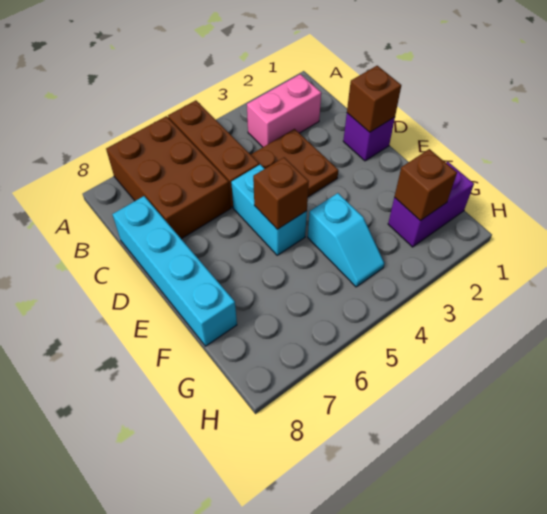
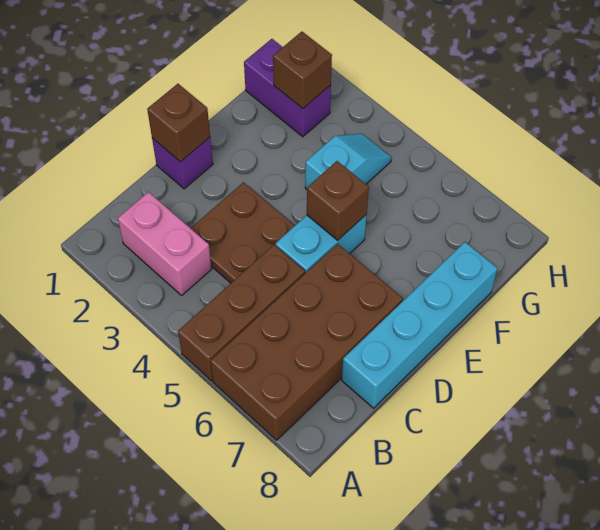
brown brick A6:C7 level 1 -> brown brick A6:D7 level 1

